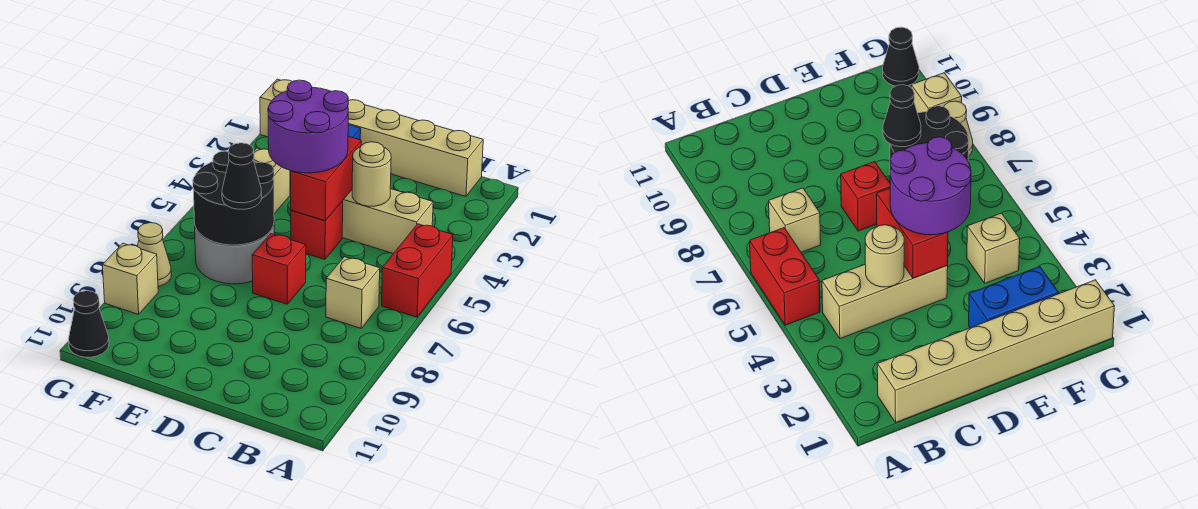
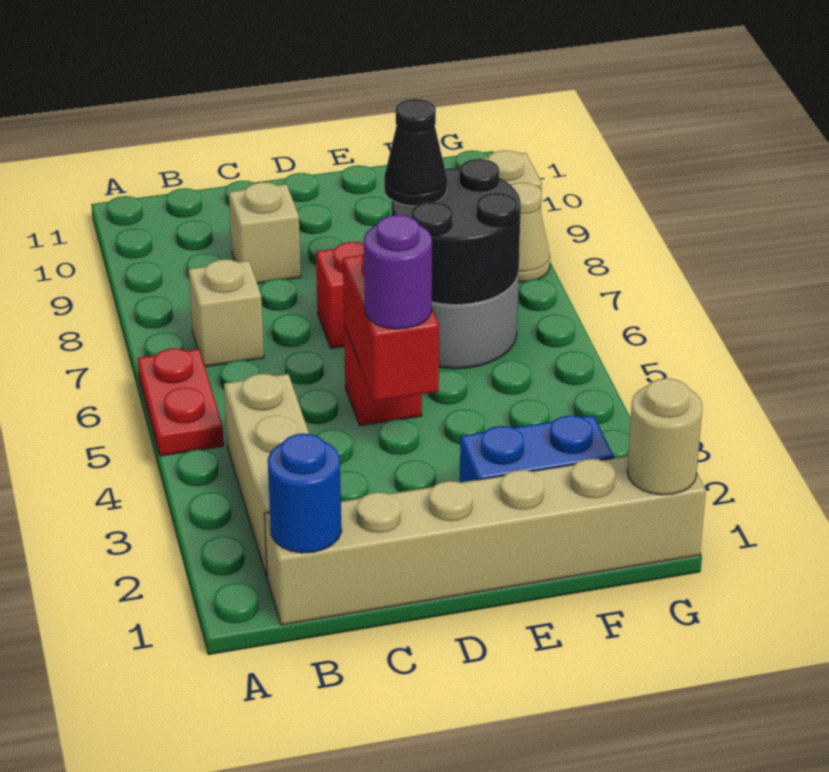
red brick A5:A6 level 1 -> red plate A5:A6 level 1
none -> blue round brick B1 level 2
tan brick B4:D4 level 1 -> tan brick B2:B4 level 1
tan round brick C4 level 2 -> tan round brick G1 level 2
purple round brick D4:E5 level 3 -> purple round brick D4 level 3
tan brick F4 level 1 -> tan brick C9 level 1
black cone G11 level 1 -> none

